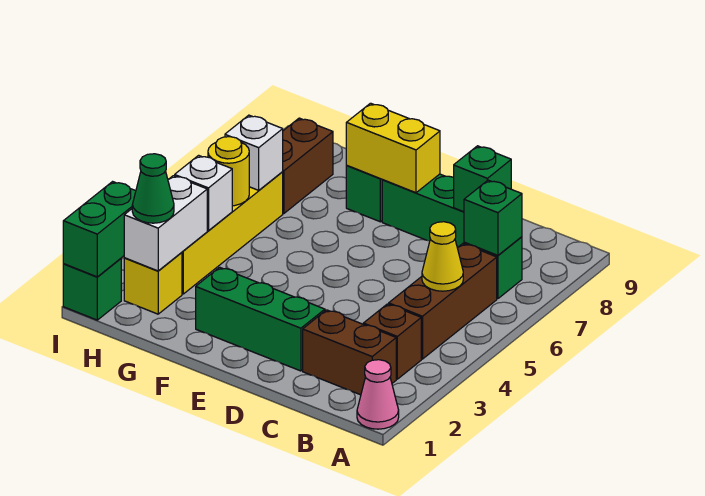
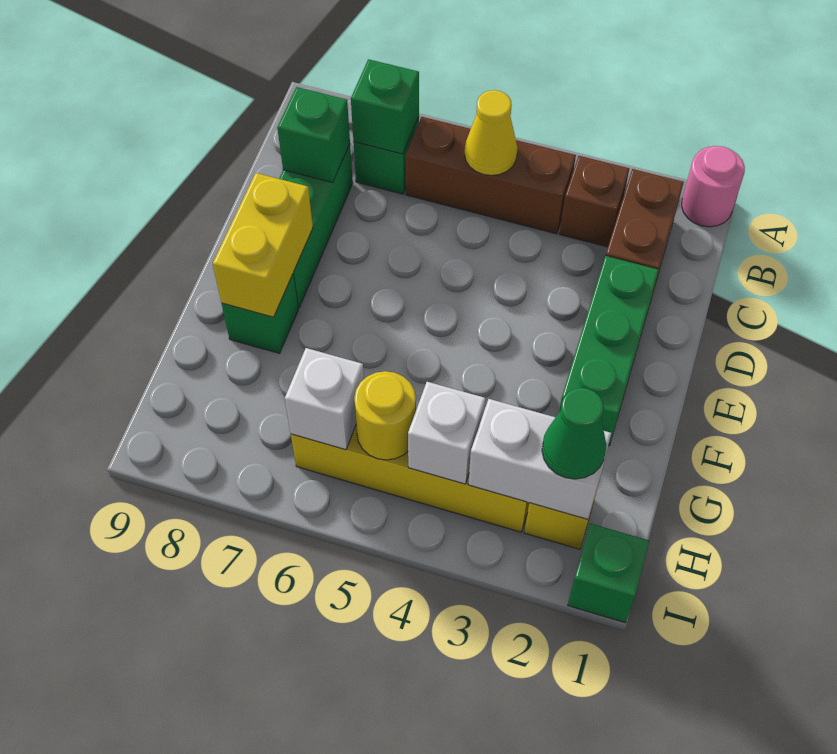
pink cone A1 level 1 -> pink round brick A1 level 1
brown brick H7:H8 level 1 -> none
green brick I1:I2 level 2 -> none

